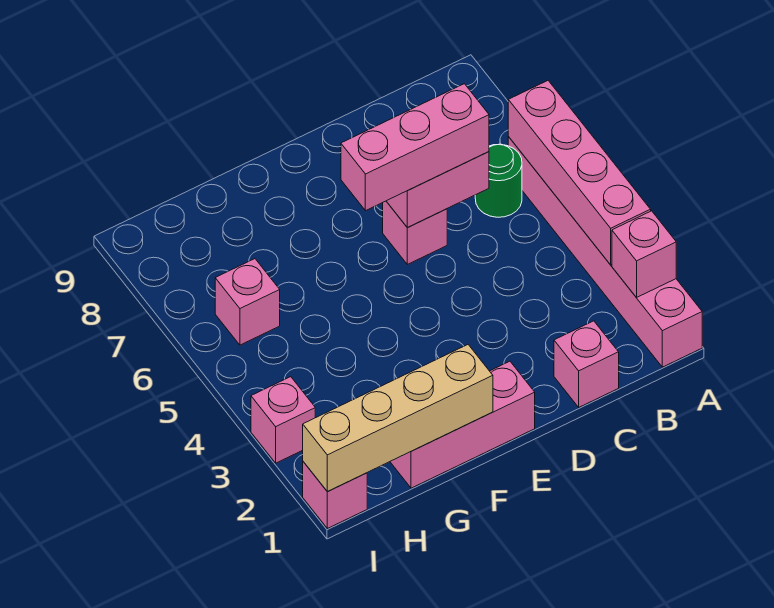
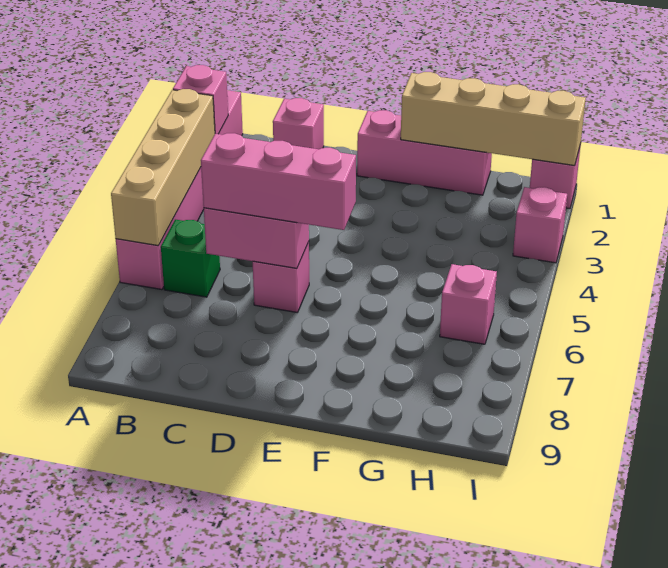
pink brick A3:A6 level 2 -> tan brick A3:A6 level 2
green round brick B6 level 1 -> green brick B6 level 1

